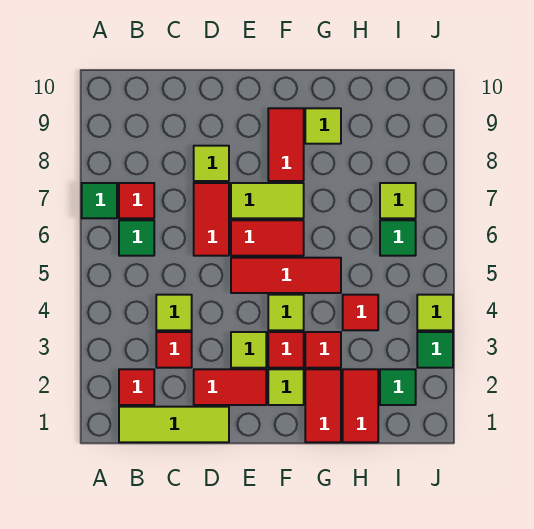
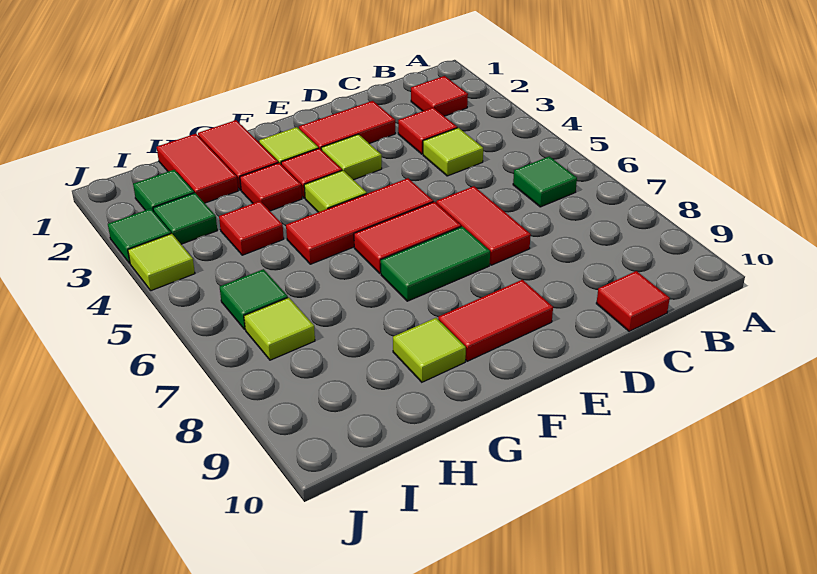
green tile A7 level 1 -> green tile I3 level 1
lime tile B1:D1 level 1 -> none
red tile B7 level 1 -> red tile C10 level 1
lime tile D8 level 1 -> none
lime tile E7:F7 level 1 -> green tile E7:F7 level 1
red tile F8:F9 level 1 -> red tile E9:F9 level 1

